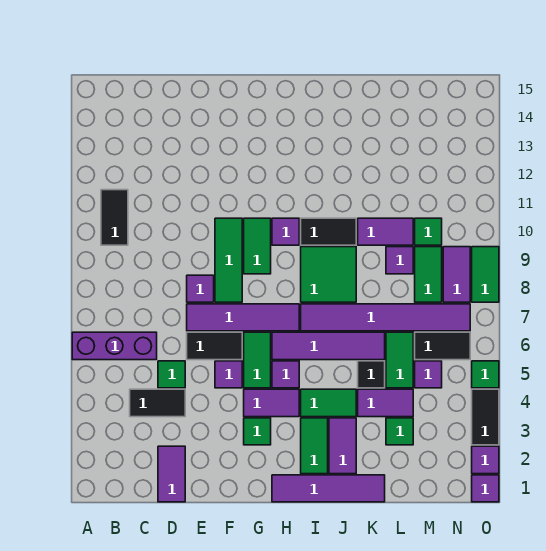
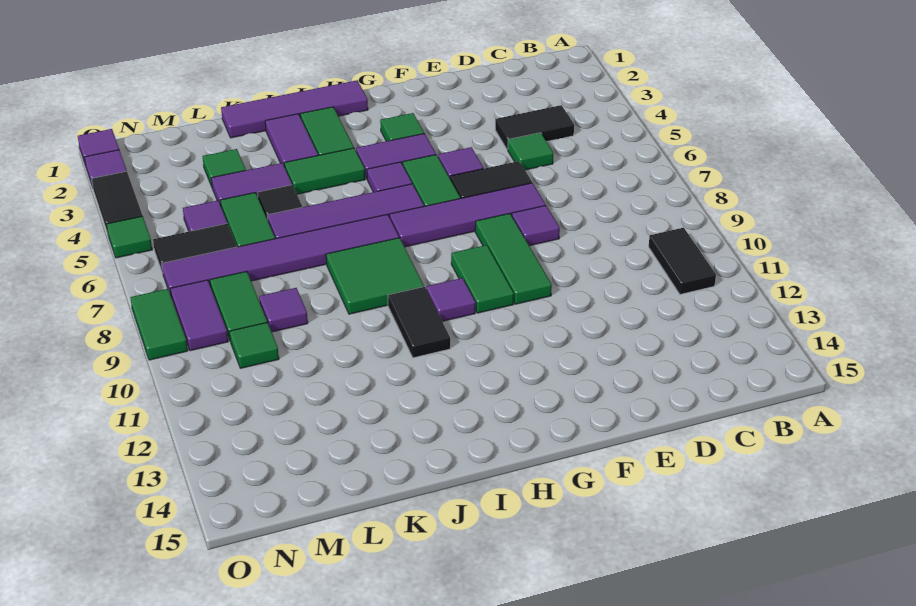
purple brick A6:C6 level 1 -> none
purple tile D1:D2 level 1 -> none
black tile I10:J10 level 1 -> black tile I10:I11 level 1
purple tile K10:L10 level 1 -> none

